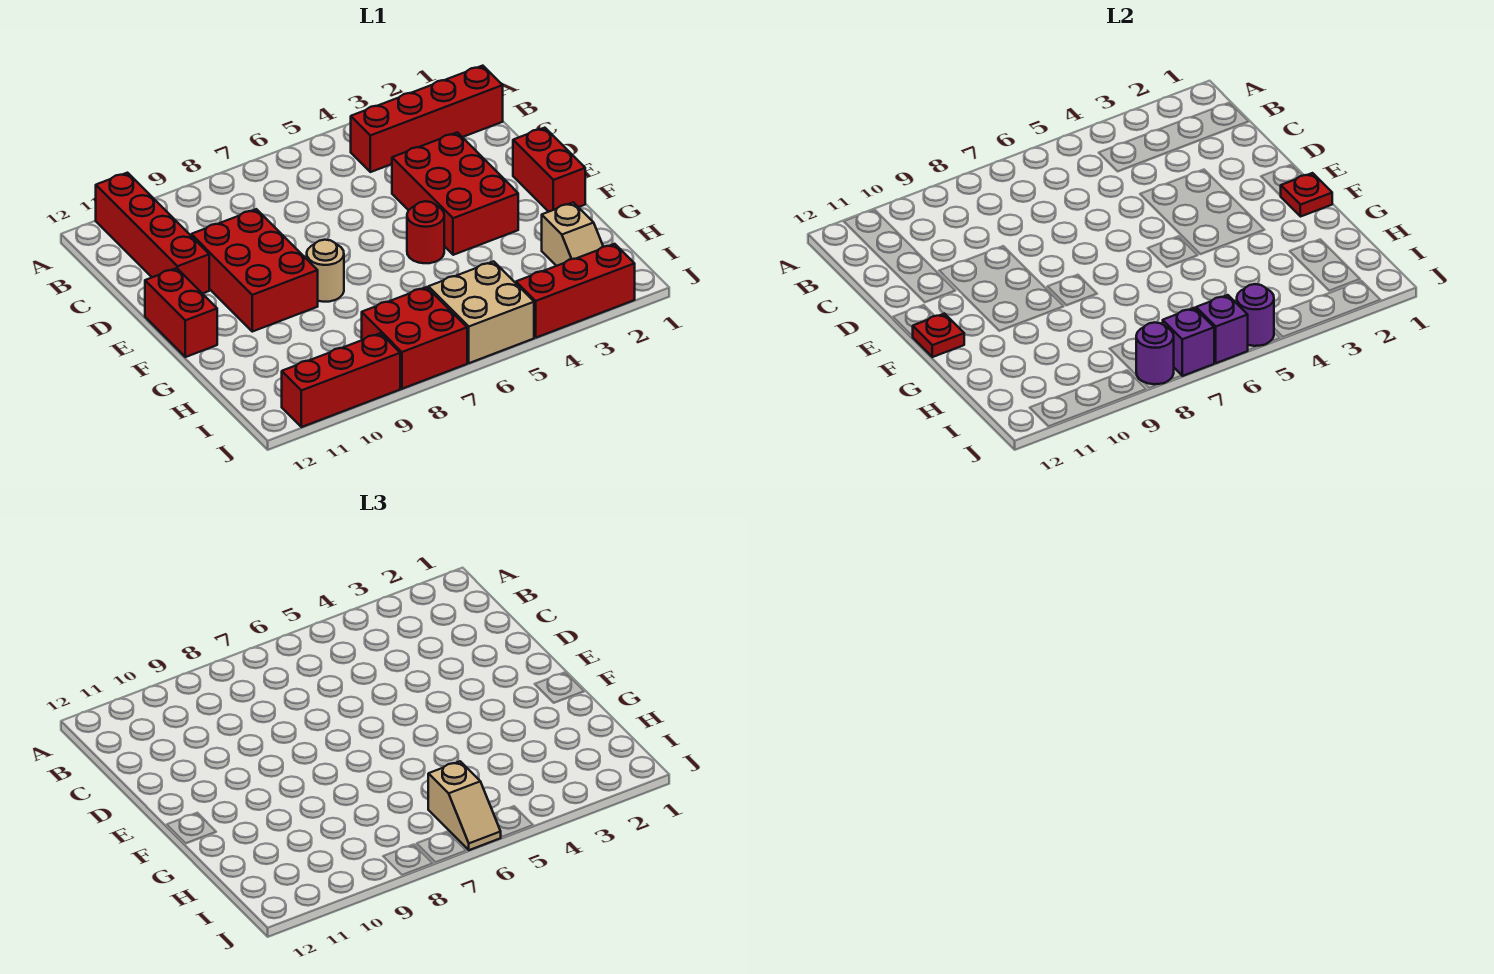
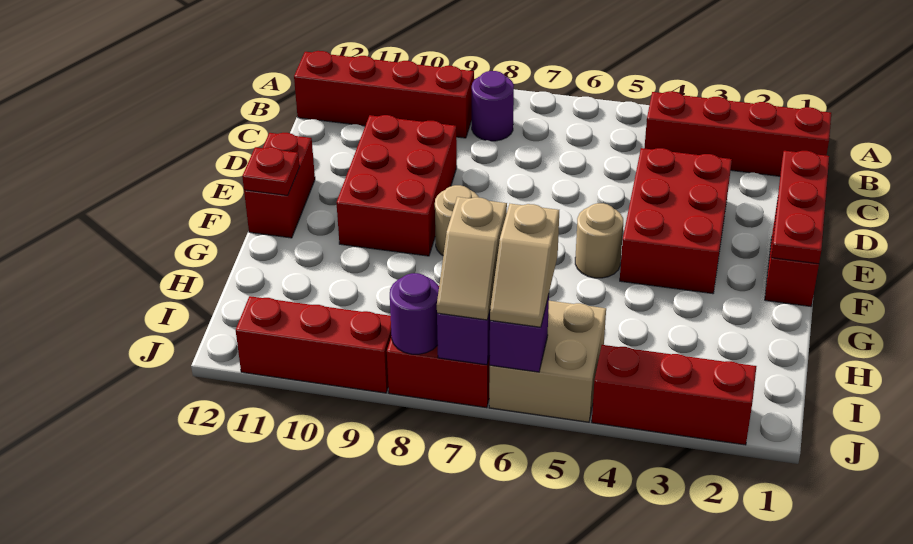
red brick A11:D11 level 1 -> red brick B9:B12 level 1
red plate F1 level 2 -> red plate D1:F1 level 2
red round brick F5 level 1 -> tan round brick F5 level 1
tan slope H2:I2 level 1 top H -> tan slope I7:J7 level 3 top I
purple round brick J5 level 2 -> purple round brick B8 level 1

